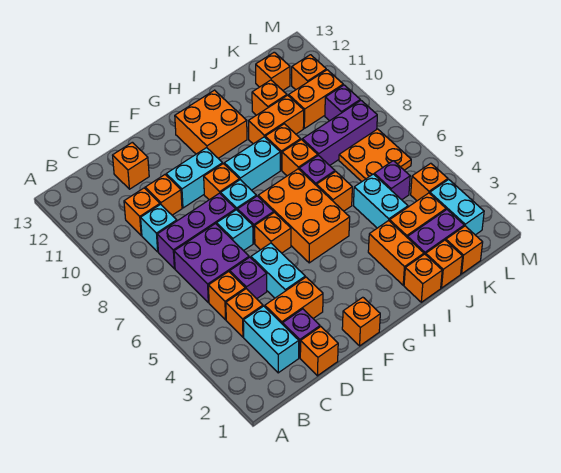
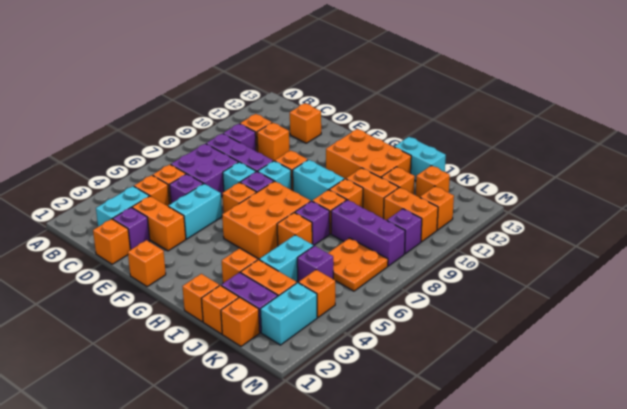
cyan brick C9 level 1 -> purple brick C9 level 1
cyan brick E10:F10 level 1 -> cyan brick I13:J13 level 1
orange brick G11:H12 level 1 -> orange brick G11:I12 level 1
orange brick I2:I3 level 1 -> orange brick I3 level 1

